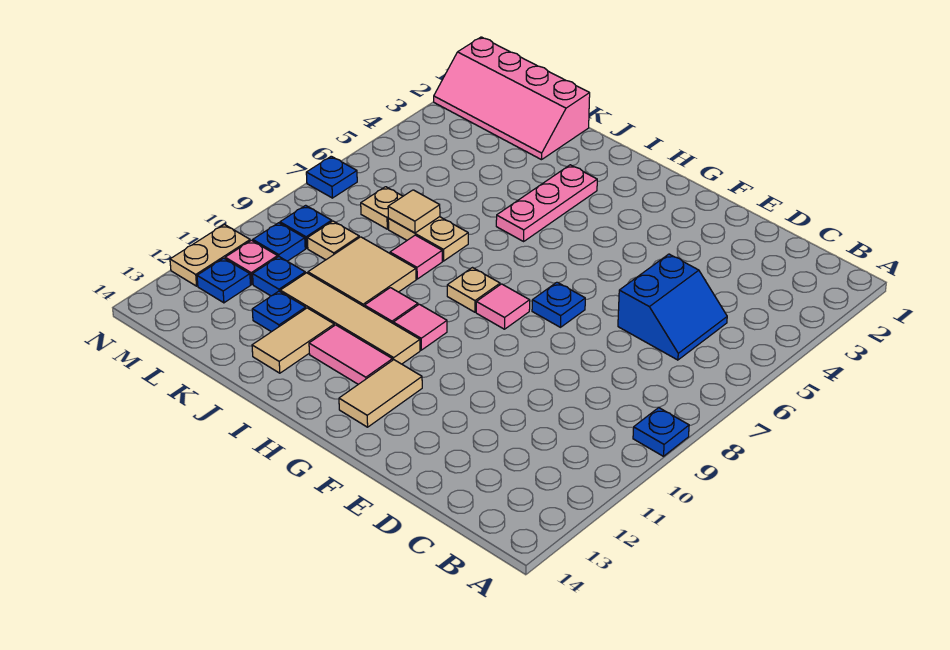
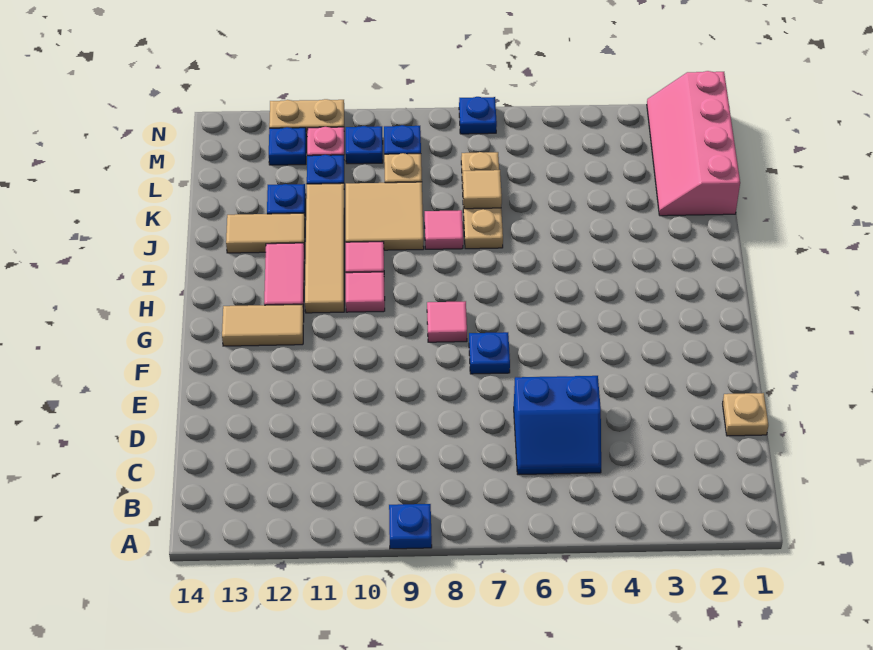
tan plate H8 level 1 -> tan plate D1 level 1
pink plate I3:I5 level 1 -> none

